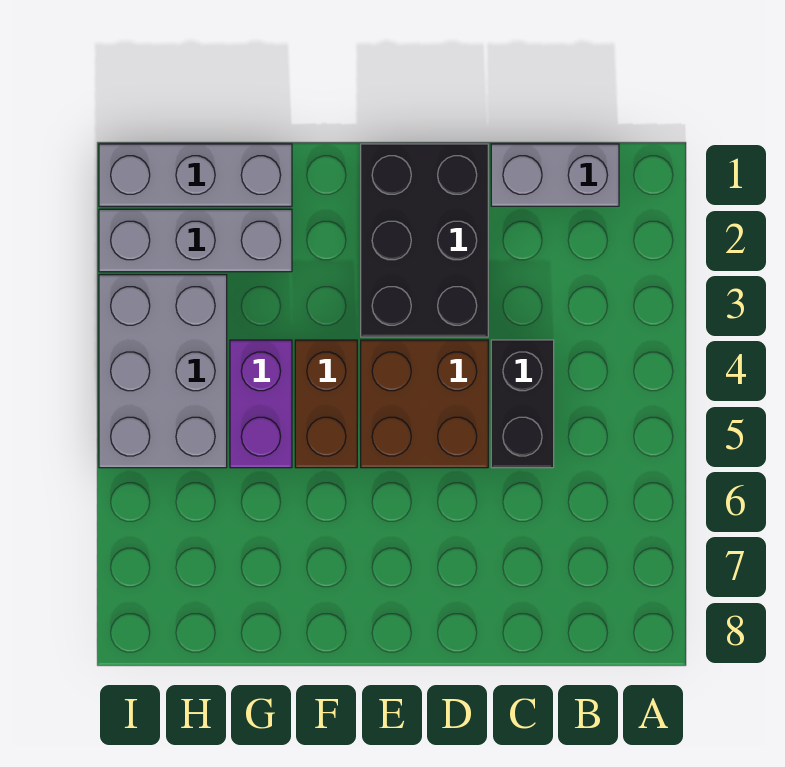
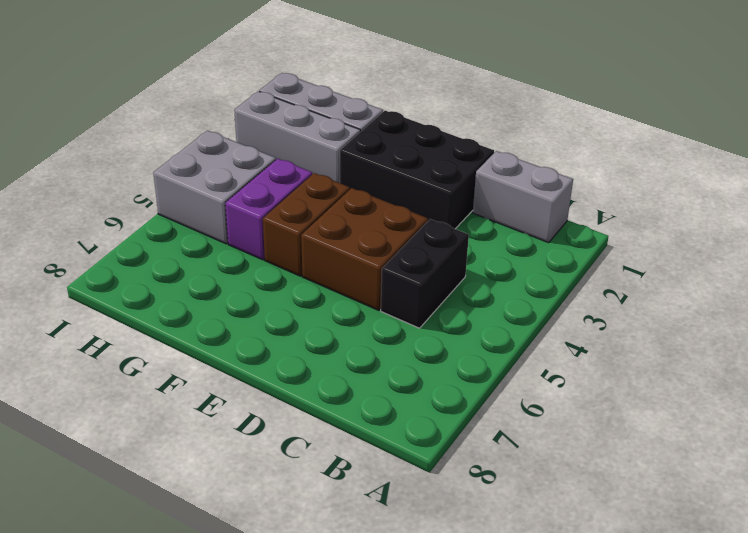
black brick D1:E3 level 1 -> black brick D1:F2 level 1
grey brick H3:I5 level 1 -> grey brick H4:I5 level 1

